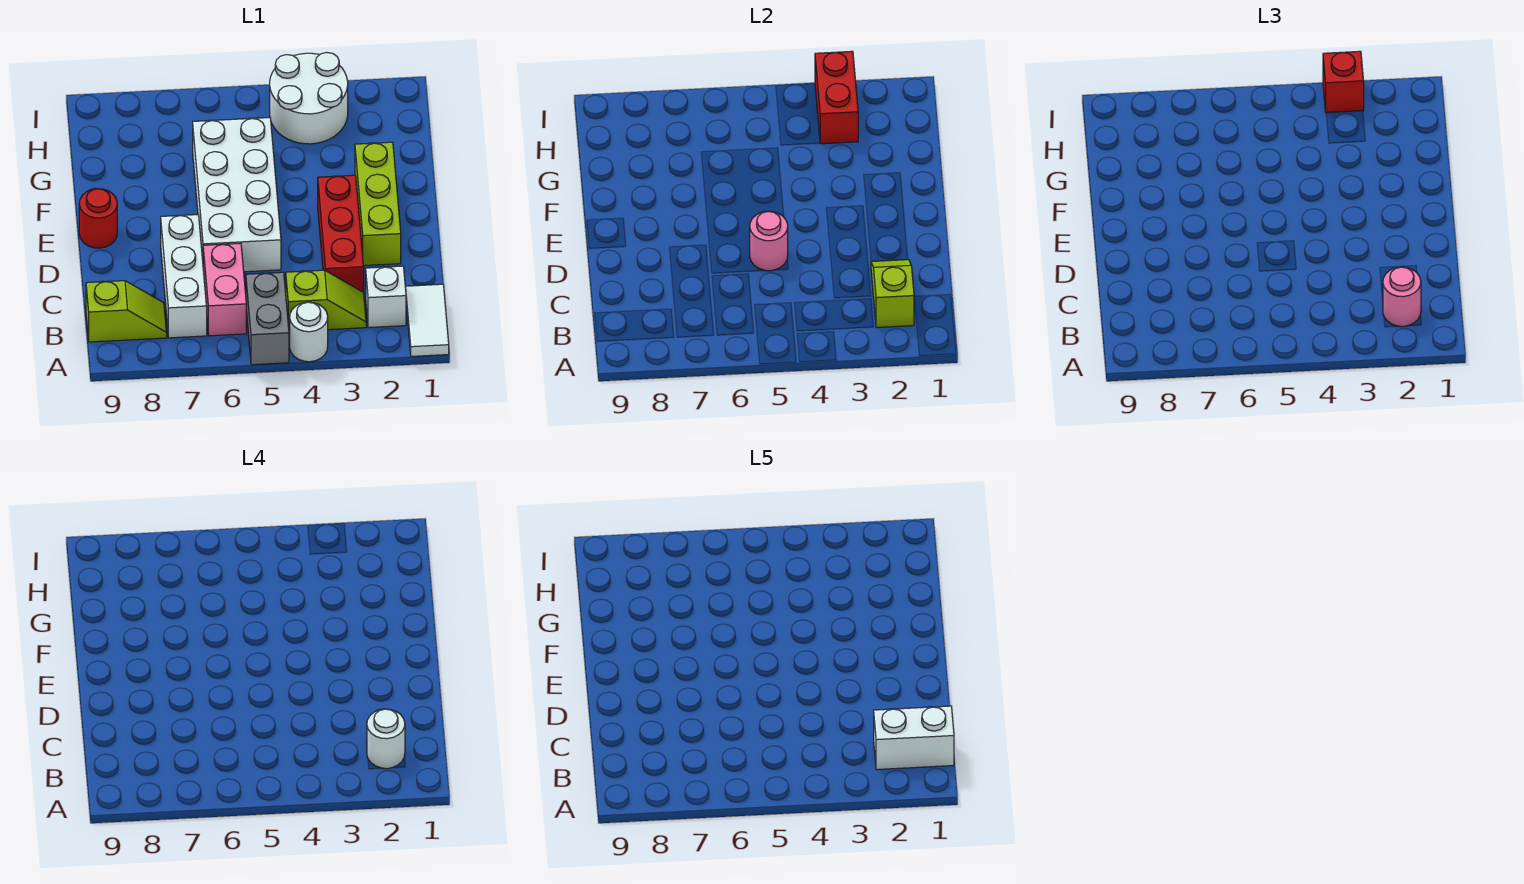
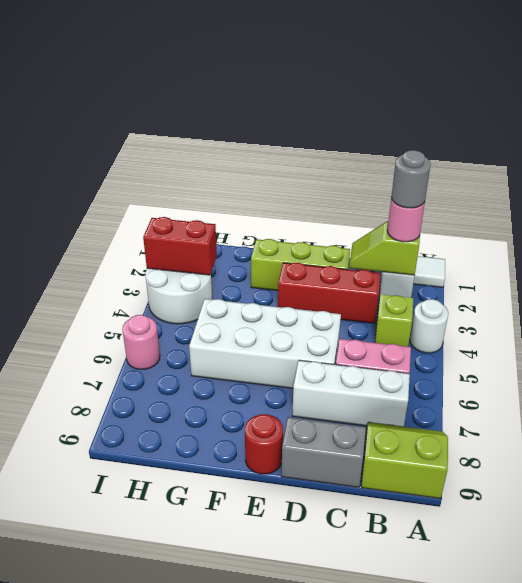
grey brick A5:B5 level 1 -> grey brick C9:D9 level 1
white brick B1:B2 level 5 -> none
white round brick B2 level 4 -> grey round brick B2 level 4
lime slope B8:B9 level 1 top 9 -> lime slope A8:B9 level 1 top 9
pink round brick D5 level 2 -> pink round brick I6 level 1
red brick I3 level 3 -> none

